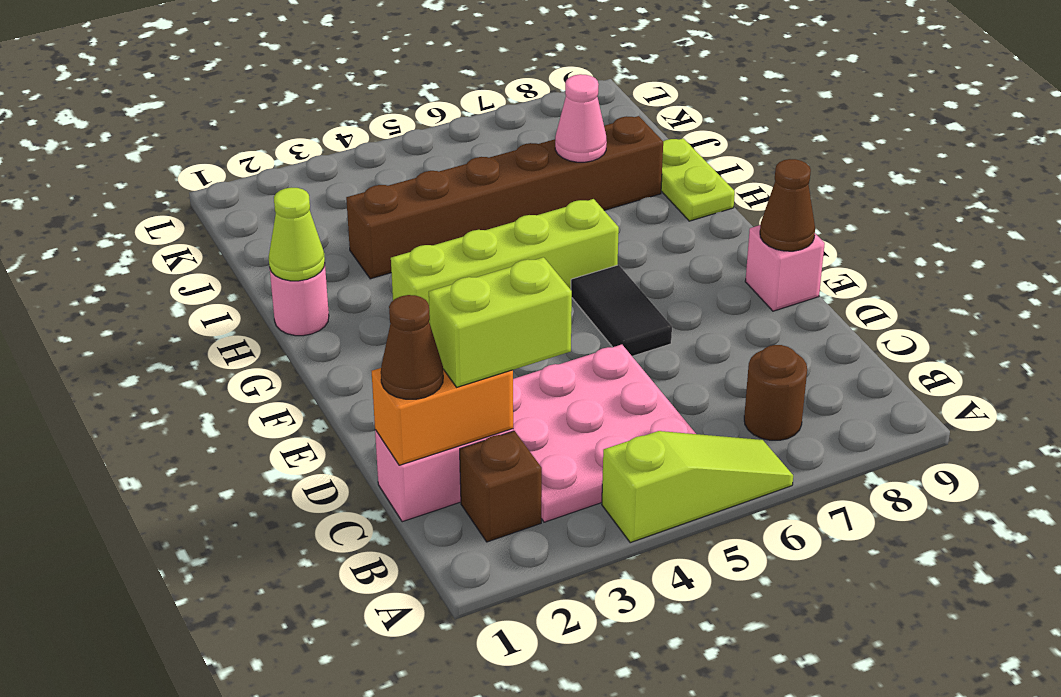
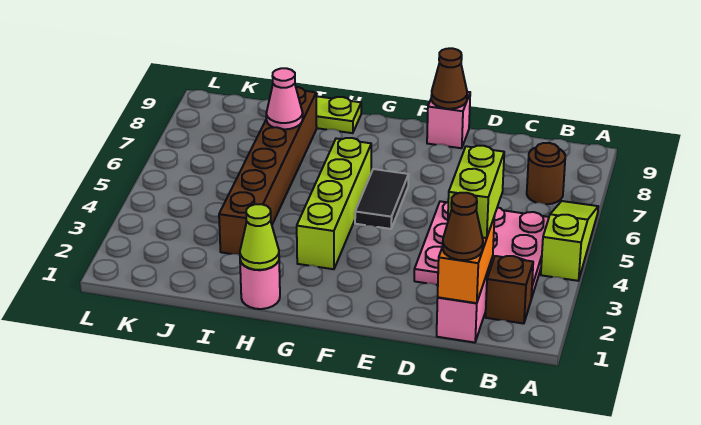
black tile E6:F6 level 1 -> black tile F5:F6 level 1

